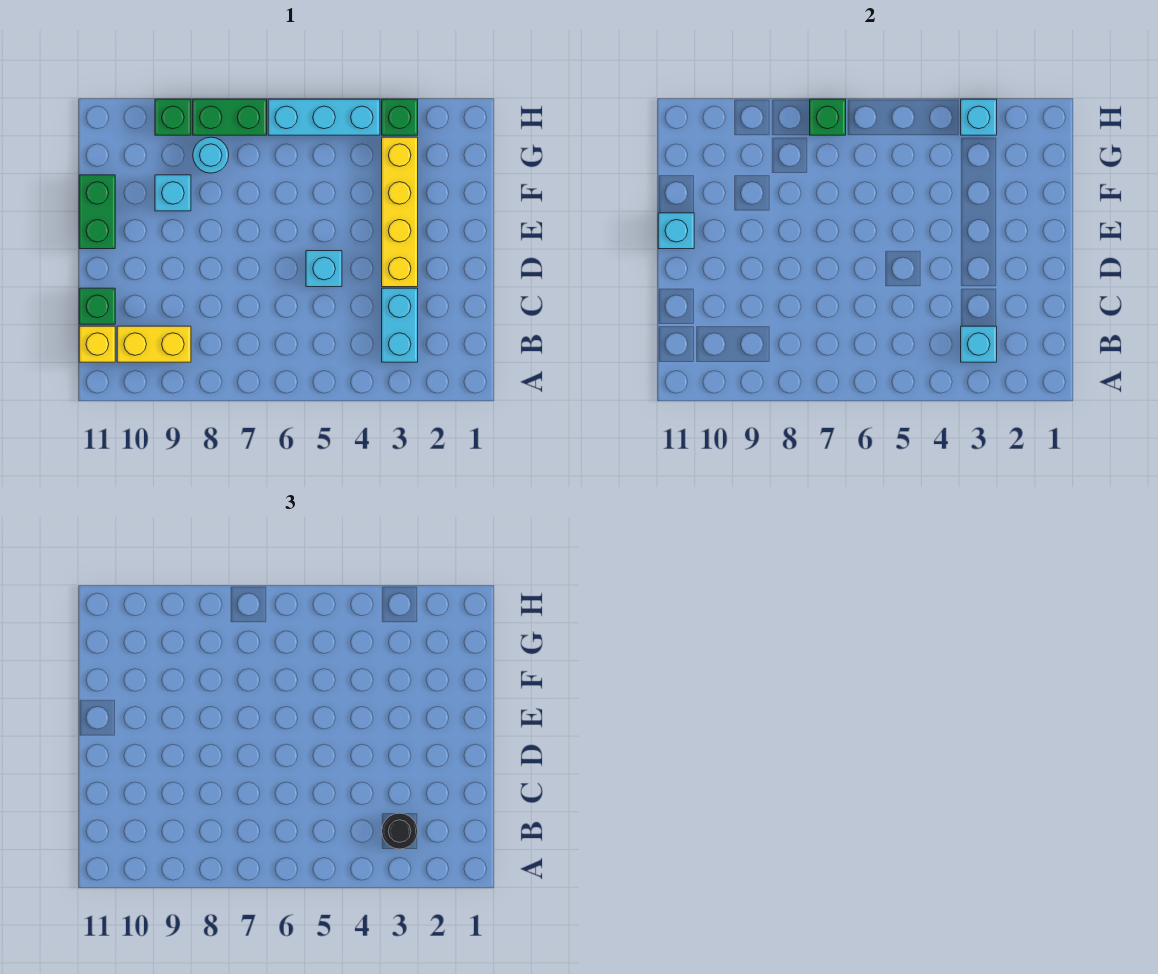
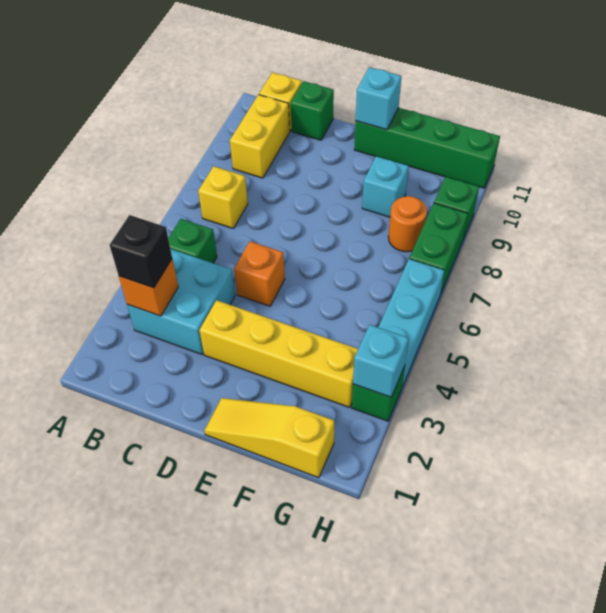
cyan brick B3:C3 level 1 -> cyan brick B3:C4 level 1
cyan brick B3 level 2 -> orange brick B3 level 2
black round brick B3 level 3 -> black brick B3 level 3
none -> yellow brick B7 level 1
cyan brick D5 level 1 -> orange brick D5 level 1
none -> yellow slope E1:G1 level 1 top G
green brick E11:F11 level 1 -> green brick E11:H11 level 1
cyan round brick G8 level 1 -> orange round brick G8 level 1
green brick H7 level 2 -> green brick B5 level 1

